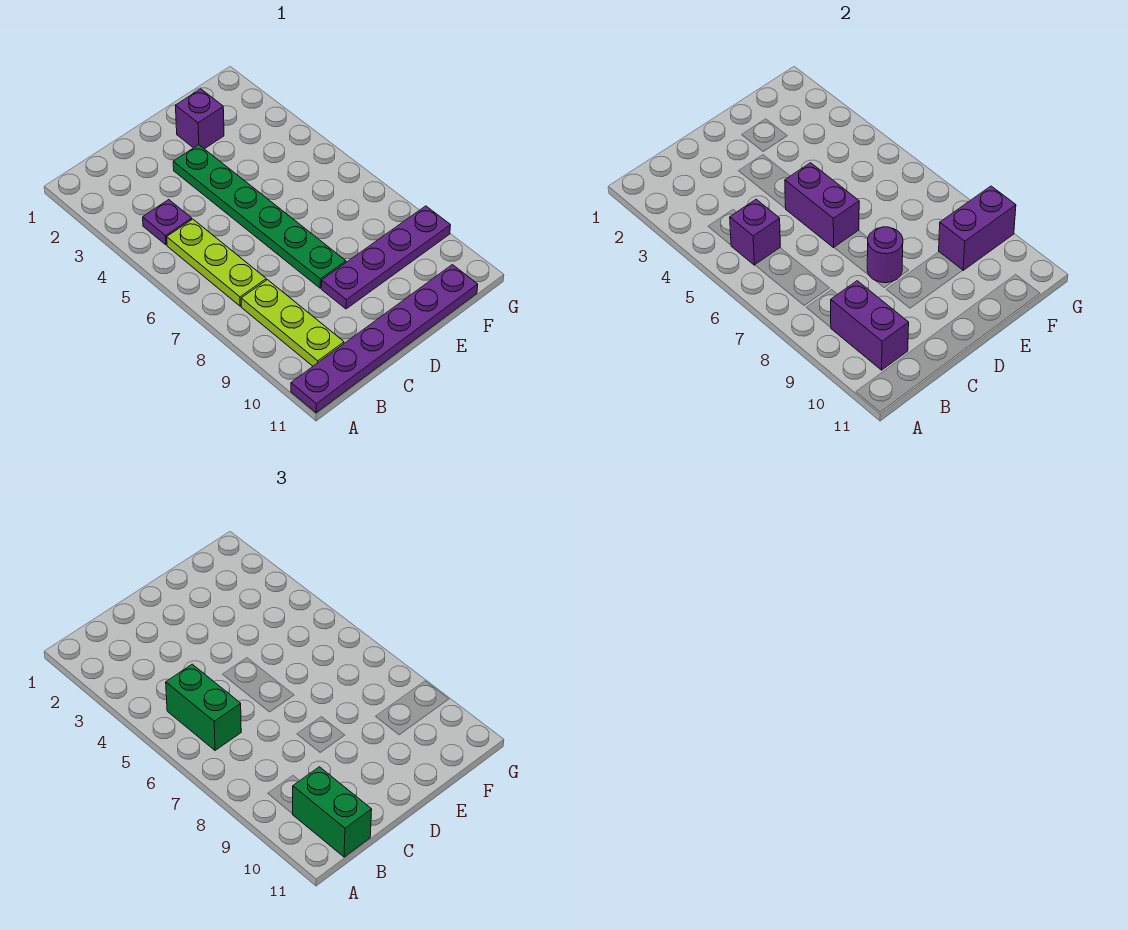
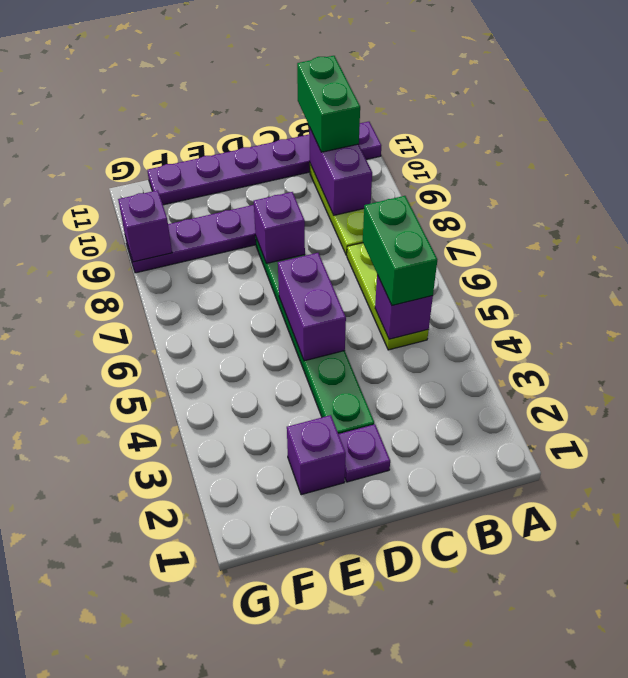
purple plate B4 level 1 -> purple plate D2 level 1
purple round brick D8 level 2 -> purple brick D8 level 2
purple brick F9:G9 level 2 -> purple brick G9 level 2

